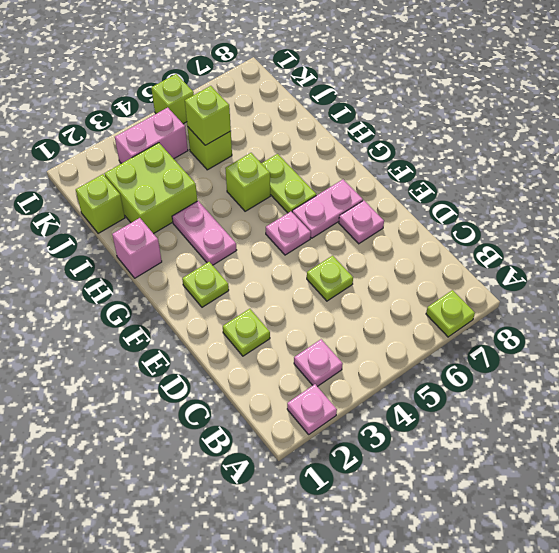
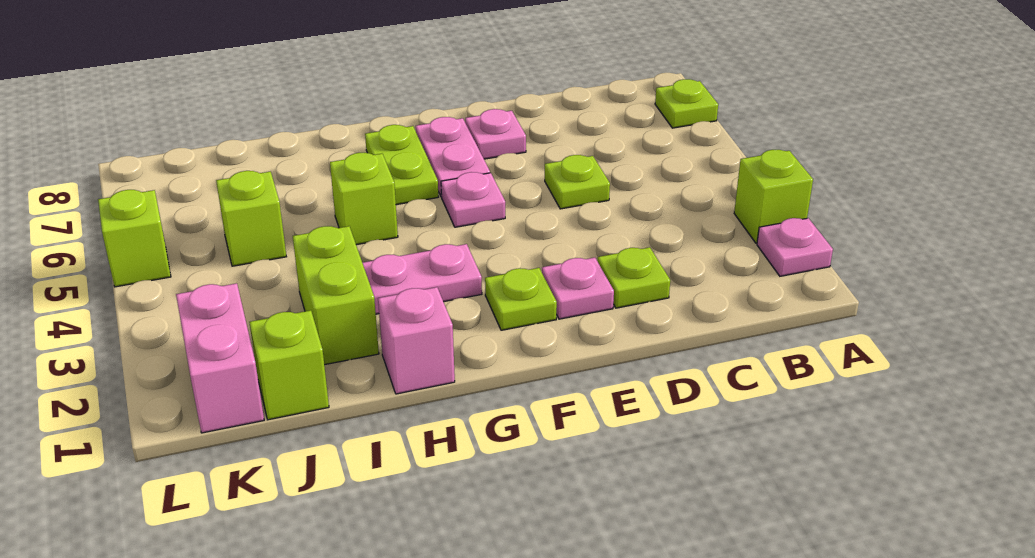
pink plate B3 level 1 -> pink plate E2 level 1
lime plate G6:H6 level 1 -> lime plate G6:G7 level 1
lime brick I2:J3 level 1 -> lime brick I2:I3 level 1
lime brick J5 level 2 -> lime brick A3 level 1
pink brick K3:K4 level 1 -> pink brick K1:K2 level 1

